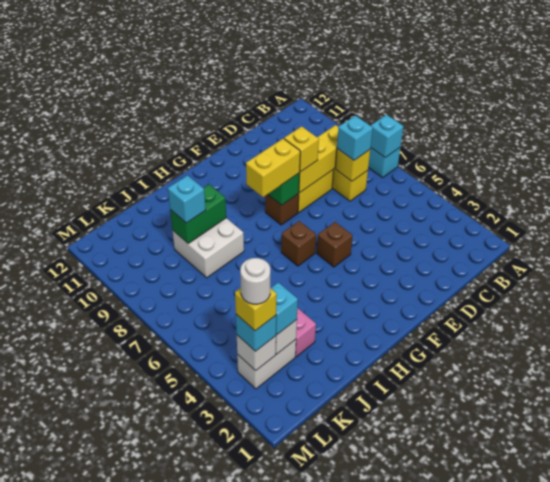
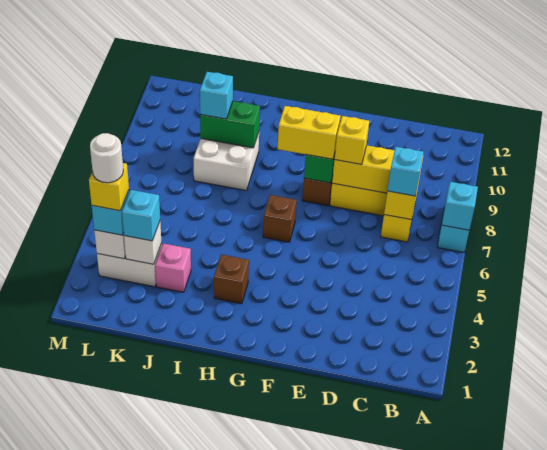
brown brick F5 level 1 -> brown brick H3 level 1

